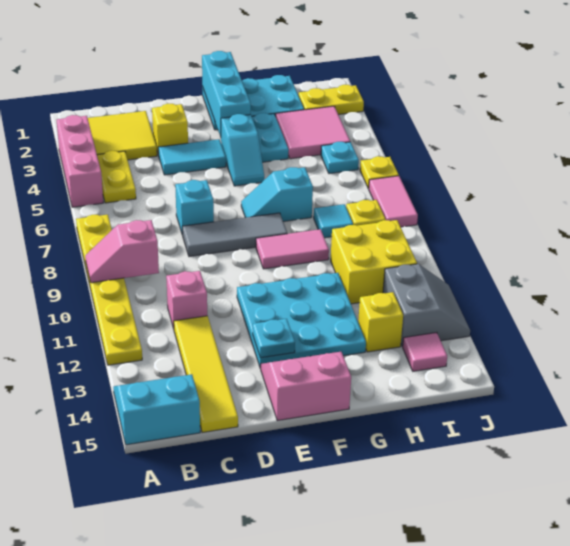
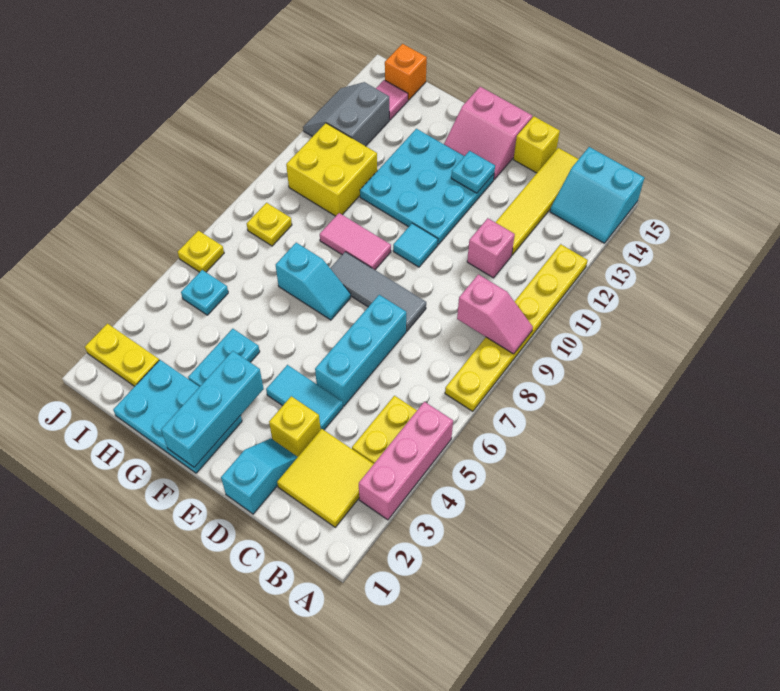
cyan brick D7 level 1 -> cyan brick D5:D7 level 1
cyan slope F4:F5 level 1 top 4 -> cyan slope D1:D2 level 1 top 1
pink tile H3:I4 level 1 -> none
cyan tile H8 level 1 -> cyan tile E10 level 1
yellow brick H13 level 1 -> yellow brick D15 level 1
none -> orange brick I15 level 1
pink tile J7:J8 level 1 -> none

